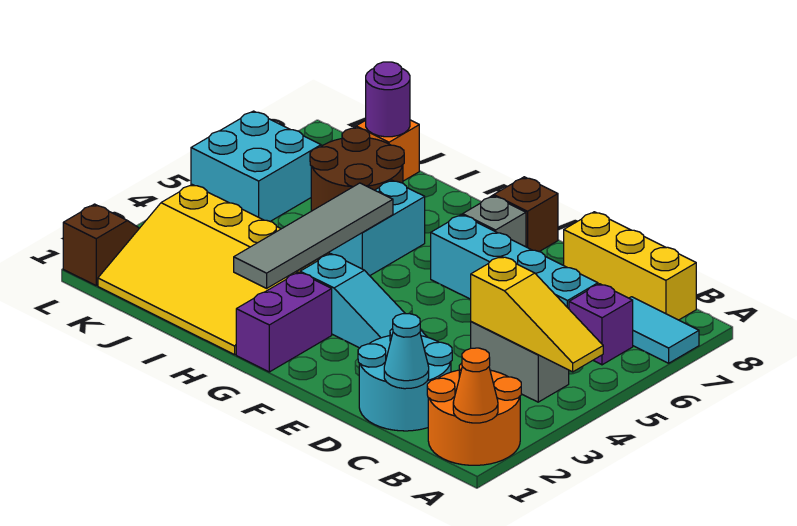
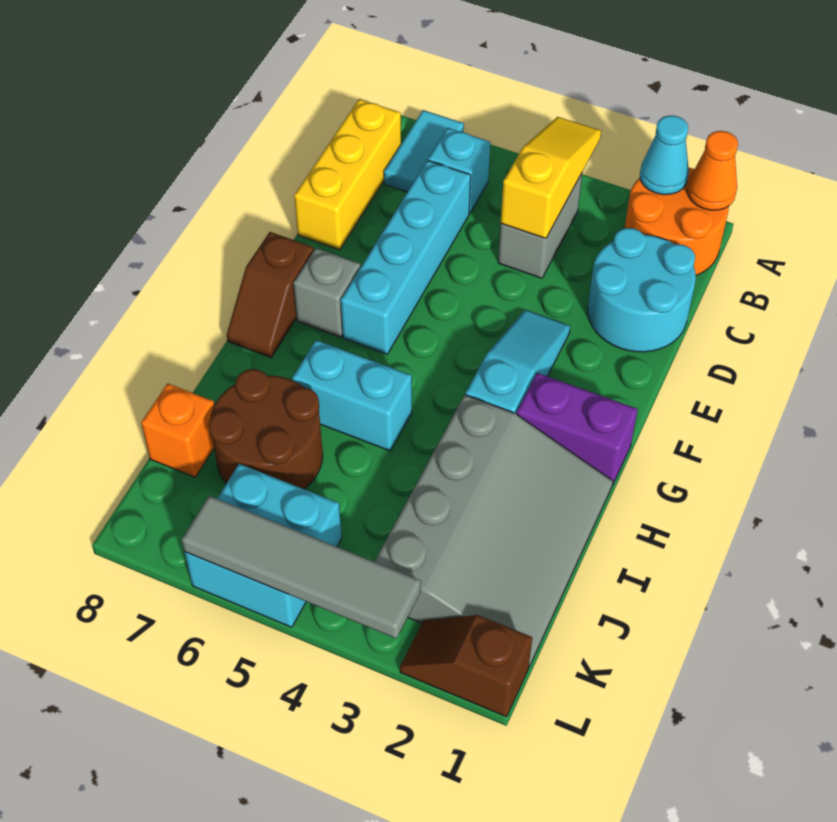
purple brick B6 level 1 -> cyan brick B6 level 1
cyan cone C1 level 2 -> cyan cone A2 level 2
yellow slope H1:K3 level 1 top 3 -> grey slope H1:K3 level 1 top 3
grey tile H2:H5 level 2 -> grey tile L3:L6 level 2
purple round brick J8 level 2 -> none

